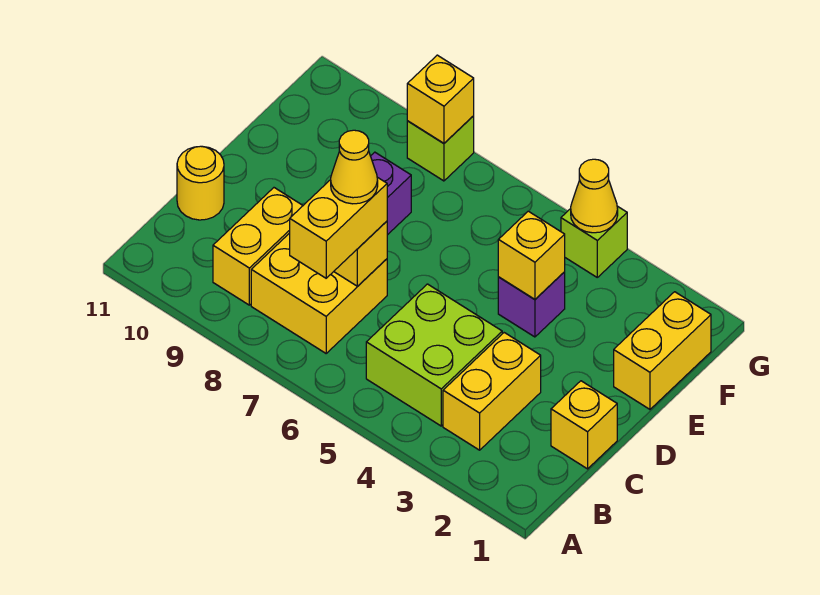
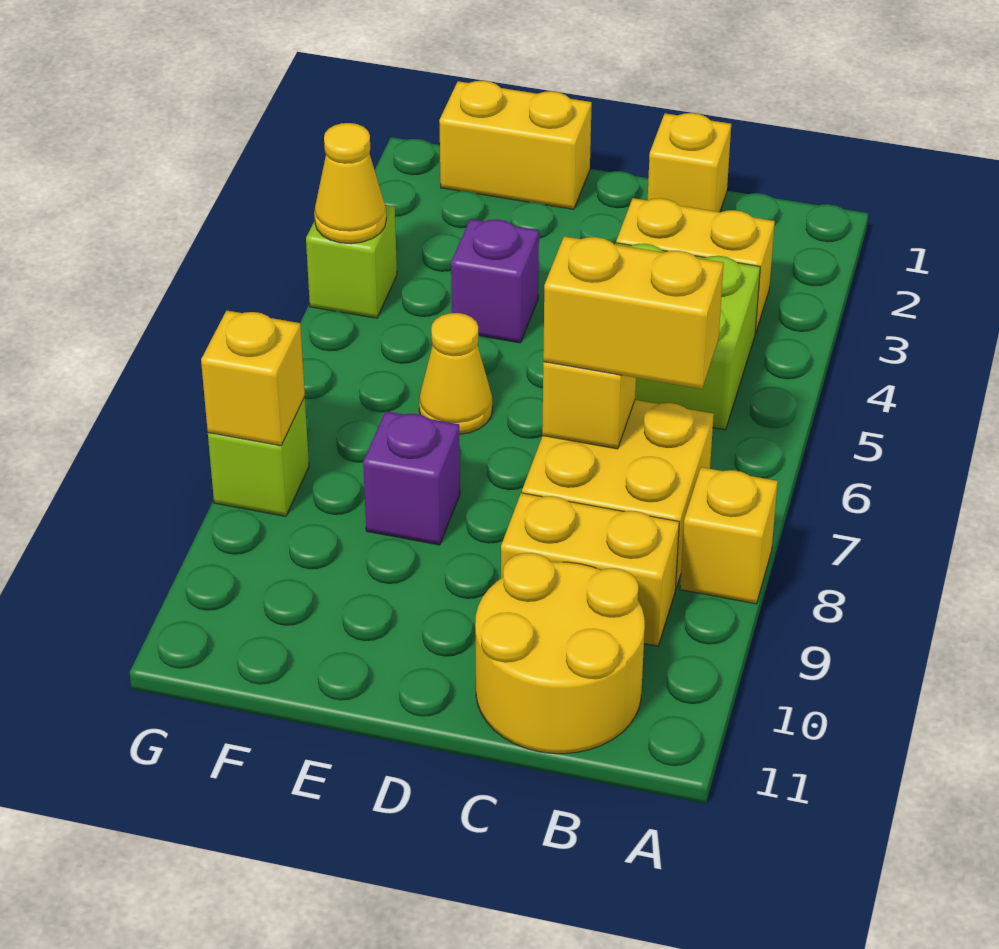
yellow cone C7 level 4 -> yellow cone E6 level 1
yellow round brick C11 level 1 -> yellow round brick B10:C11 level 1
yellow brick E4 level 2 -> yellow brick A8 level 1

